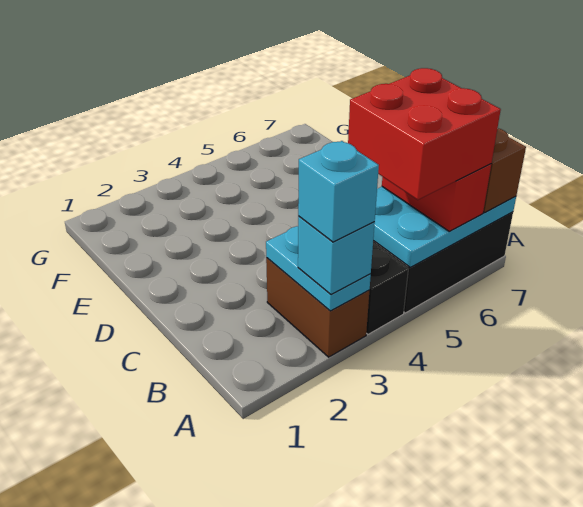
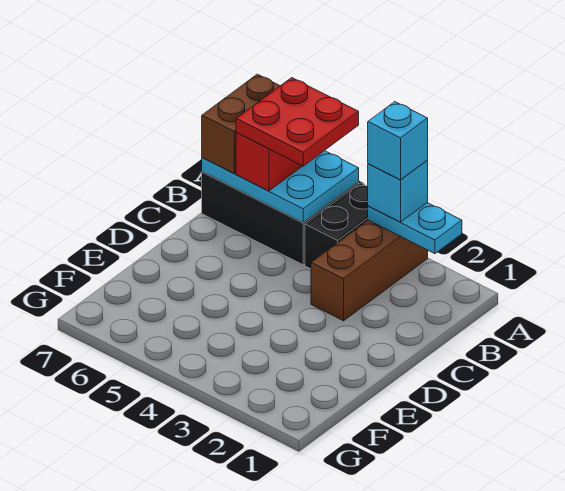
brown brick A3:B3 level 1 -> brown brick A3:C3 level 1
cyan plate A3:B3 level 2 -> cyan plate A2:A3 level 2
red brick A5:B6 level 4 -> red plate A5:B6 level 4

